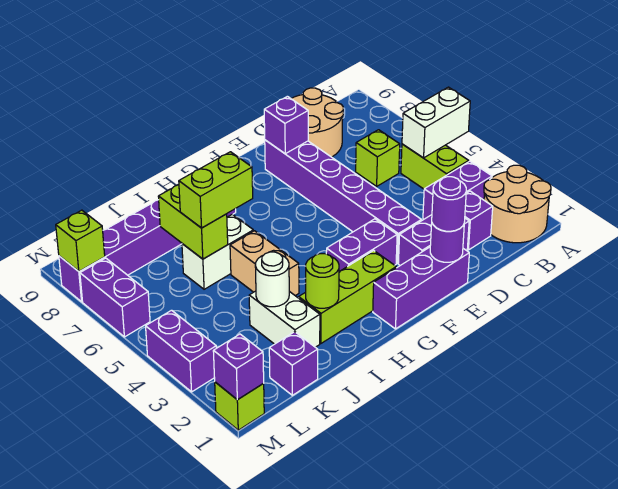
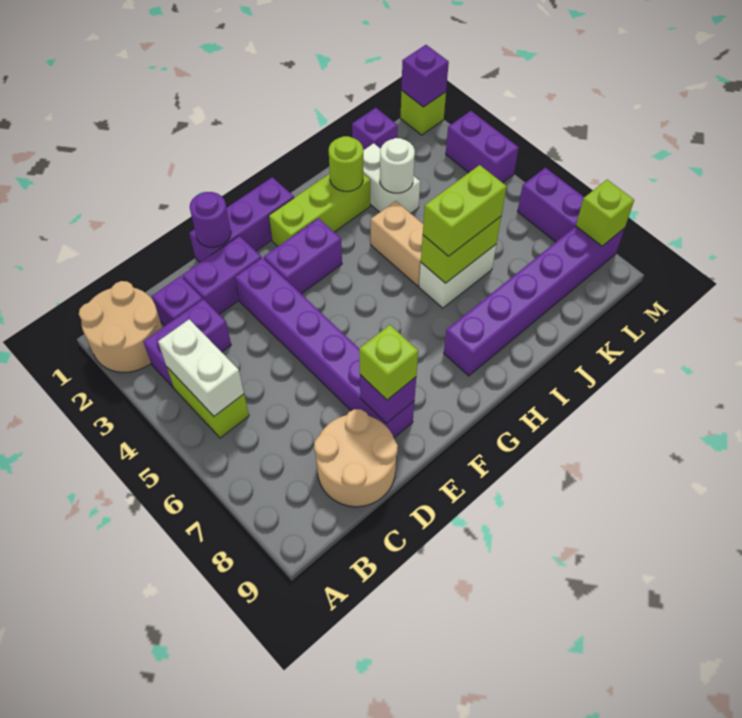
white brick A5:B5 level 2 -> white brick B4:B5 level 2
lime brick C6 level 1 -> lime brick E8 level 3
purple round brick E1 level 3 -> none
lime brick J6:J7 level 2 -> lime brick I6:J6 level 2

